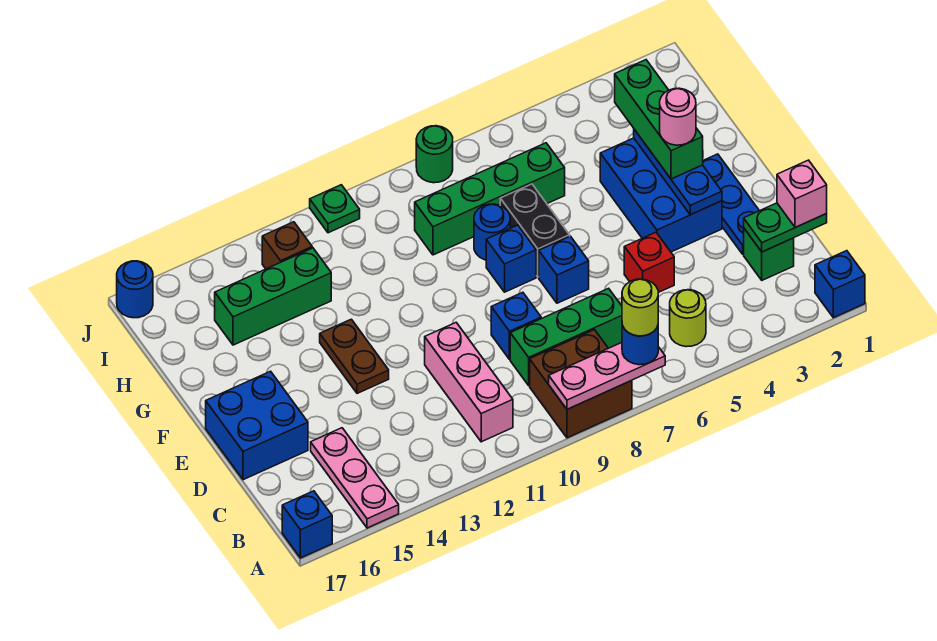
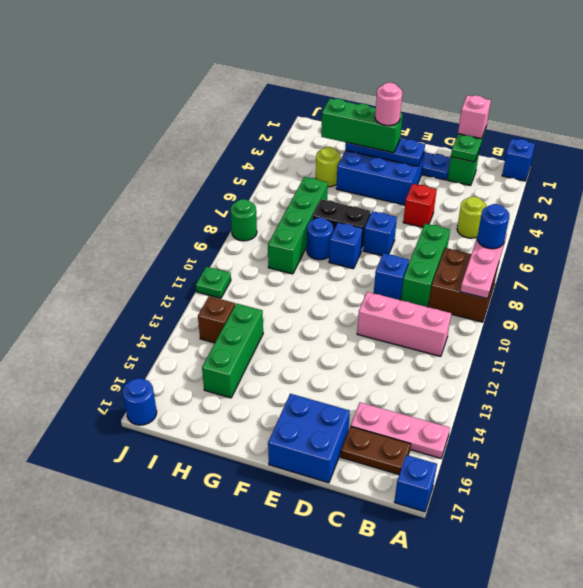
lime round brick A7 level 4 -> lime round brick H4 level 1
brown plate E13:F13 level 1 -> brown plate B16:C16 level 1

